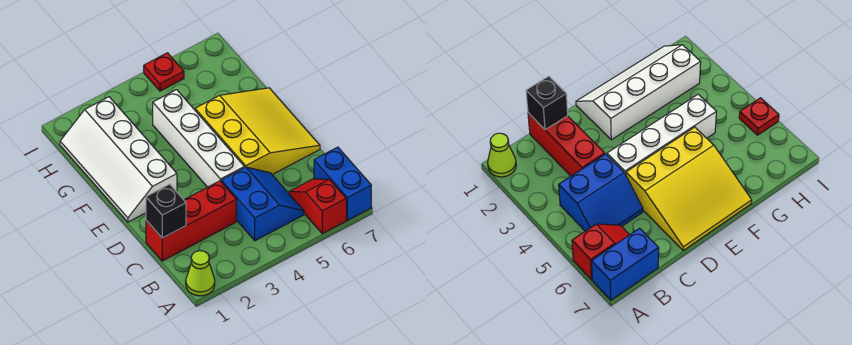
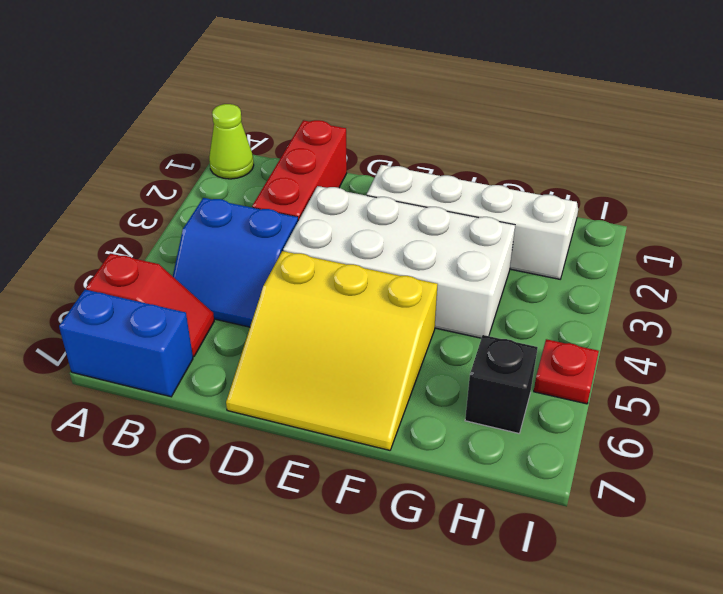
black brick C1 level 2 -> black brick H6 level 1
white brick D4:G4 level 1 -> white brick D3:G4 level 1

